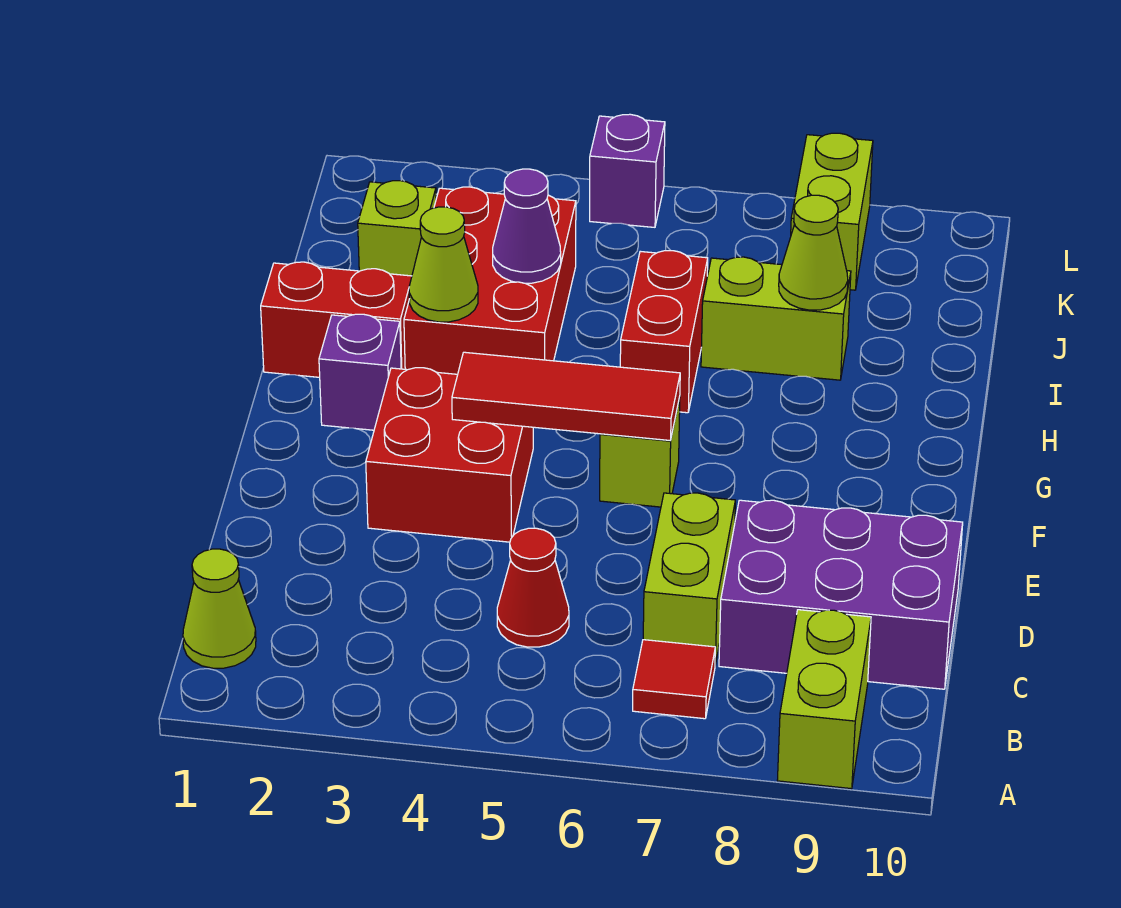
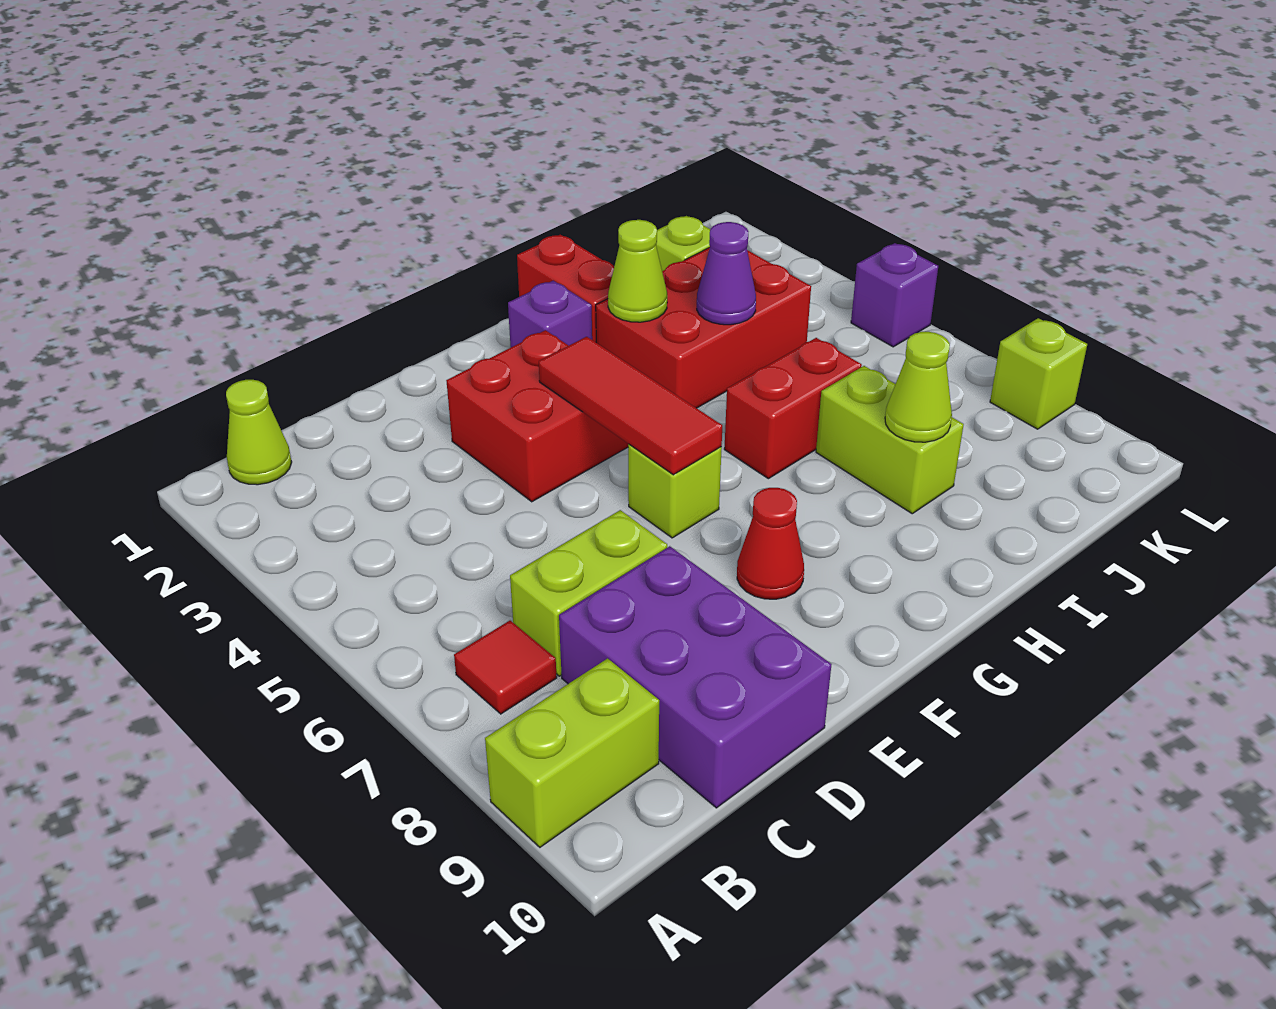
red cone C5 level 1 -> red cone F8 level 1
lime brick K8:L8 level 1 -> lime brick L8 level 1

